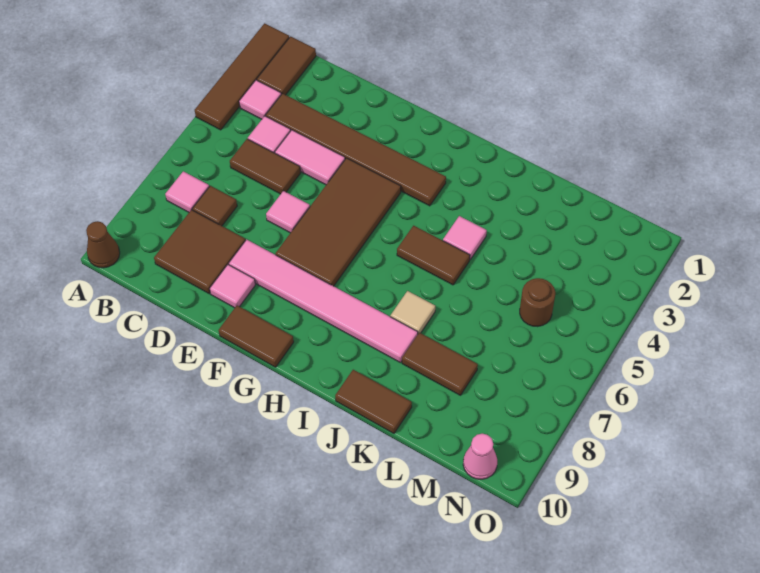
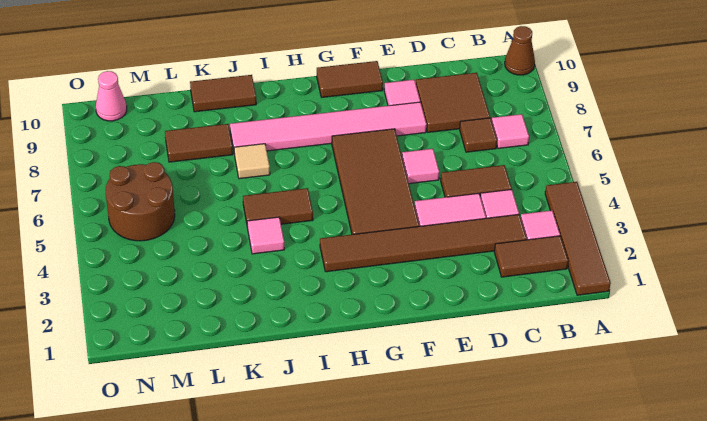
brown tile B1:B2 level 1 -> brown tile B2:C2 level 1
brown round brick M5 level 1 -> brown round brick M5:N6 level 1

